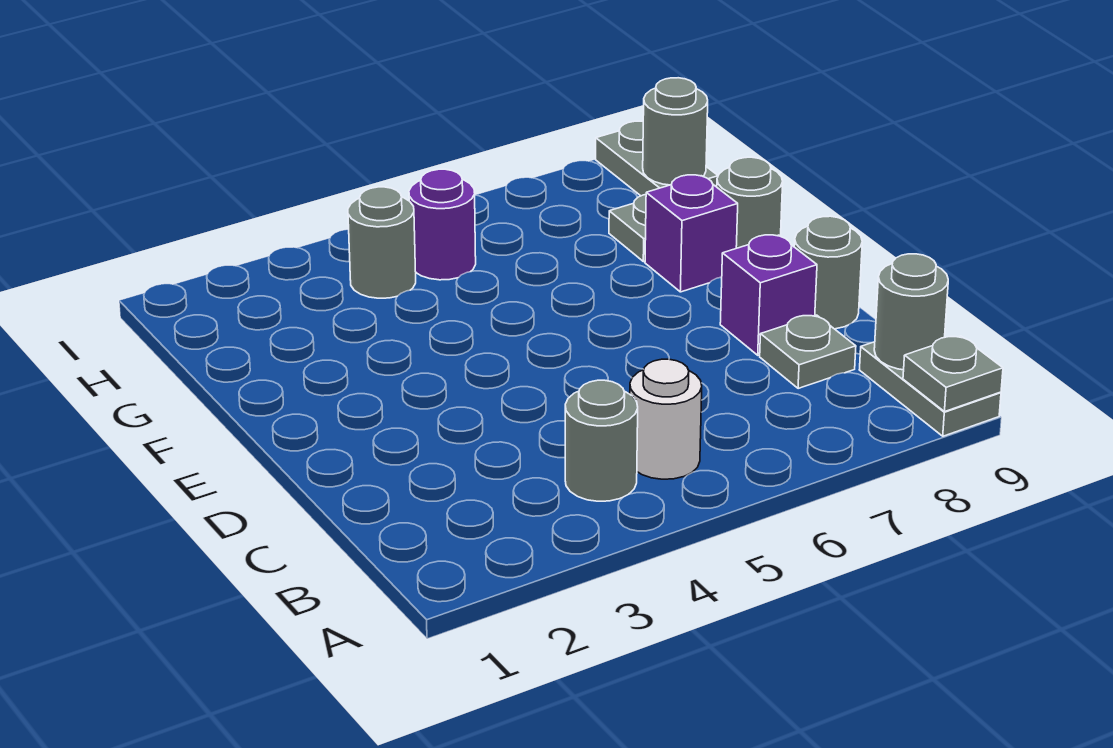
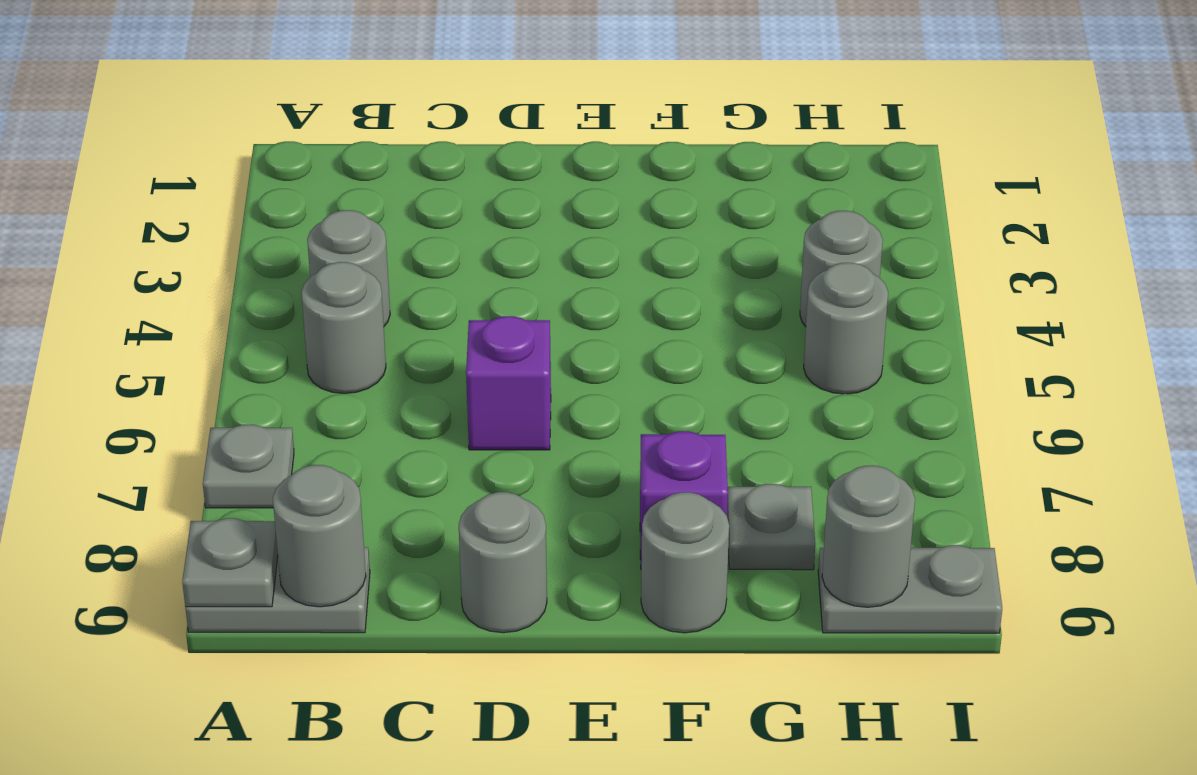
white round brick B5 level 1 -> grey round brick B5 level 1
grey plate C8 level 1 -> grey plate A7 level 1
purple brick D8 level 1 -> purple brick D6 level 1
purple round brick H5 level 1 -> grey round brick H5 level 1

